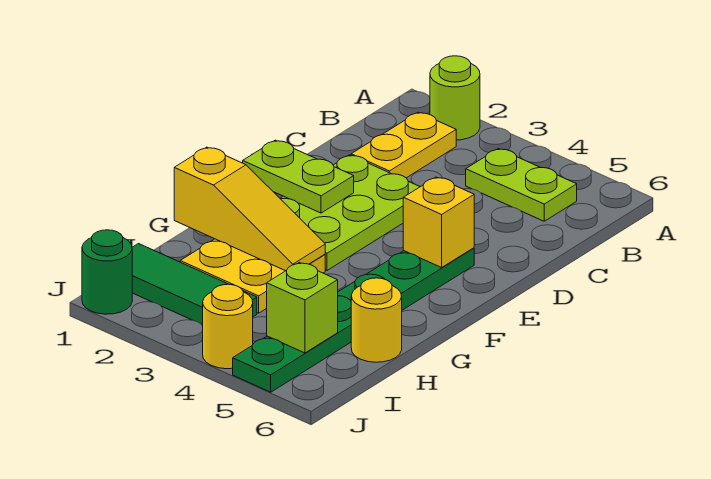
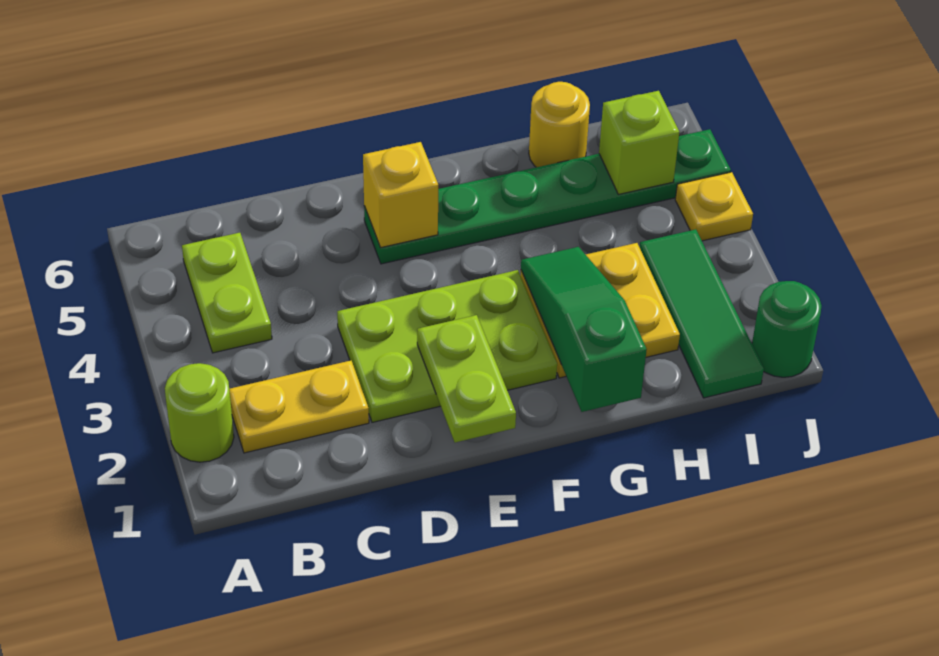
yellow slope G1:G3 level 2 top 1 -> green slope G1:G3 level 2 top 1
yellow round brick J4 level 1 -> yellow plate J4 level 1

